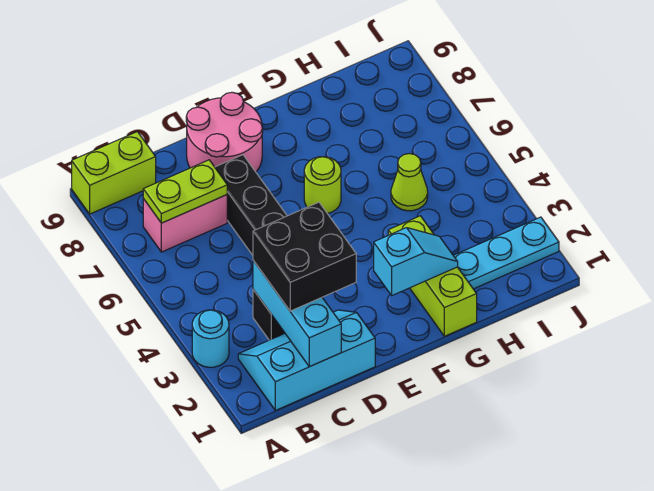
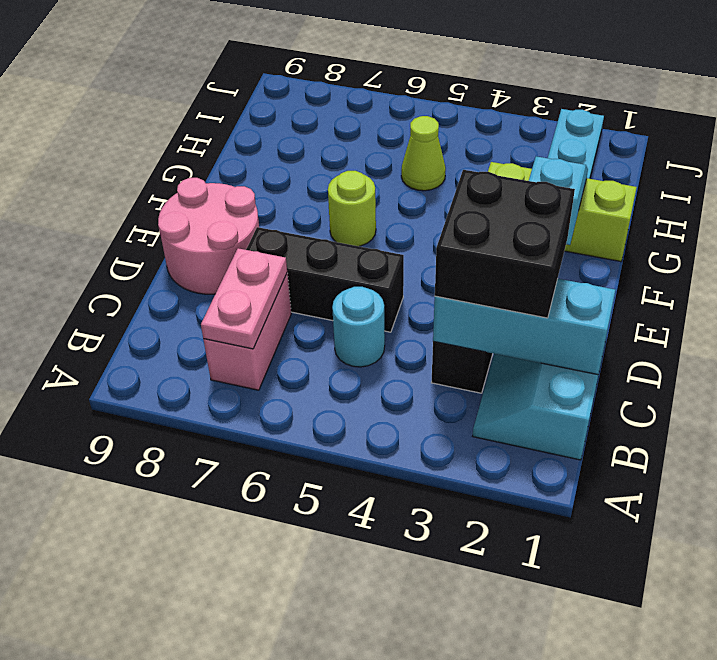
cyan round brick A3 level 1 -> cyan round brick C5 level 1
lime brick A9:B9 level 1 -> none
lime plate B7:C7 level 2 -> pink plate B7:C7 level 2

